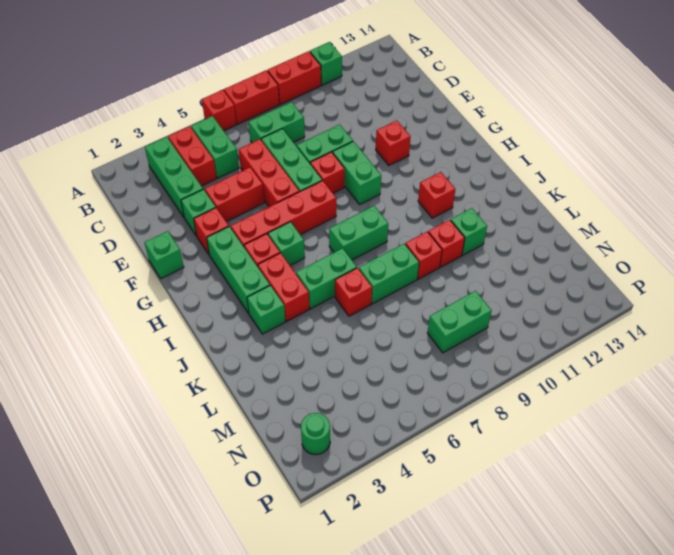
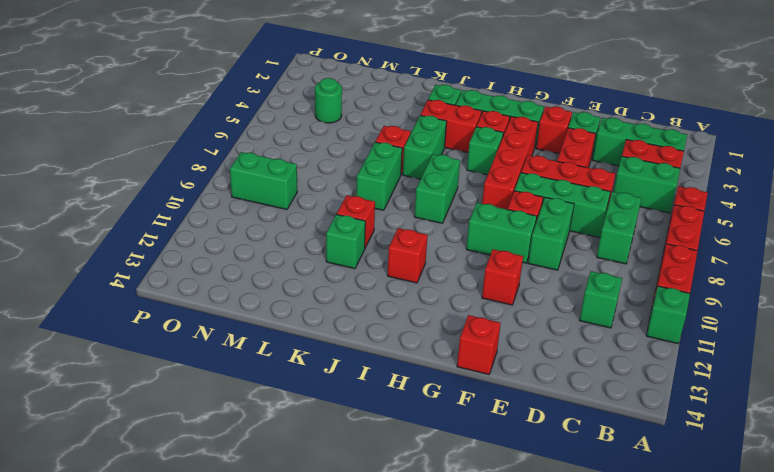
green brick F1 level 1 -> green brick C11 level 1
red brick K9 level 1 -> red brick F14 level 1
green brick N8:N9 level 1 -> green brick N9:O9 level 1
green round brick O2 level 1 -> green round brick N4 level 1

